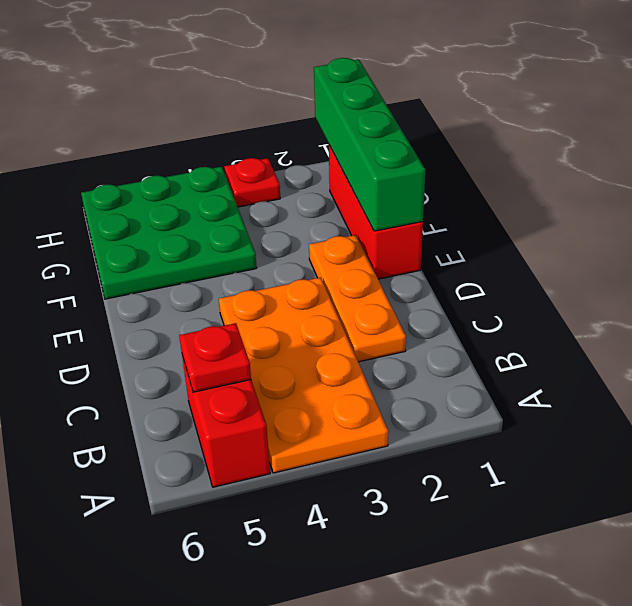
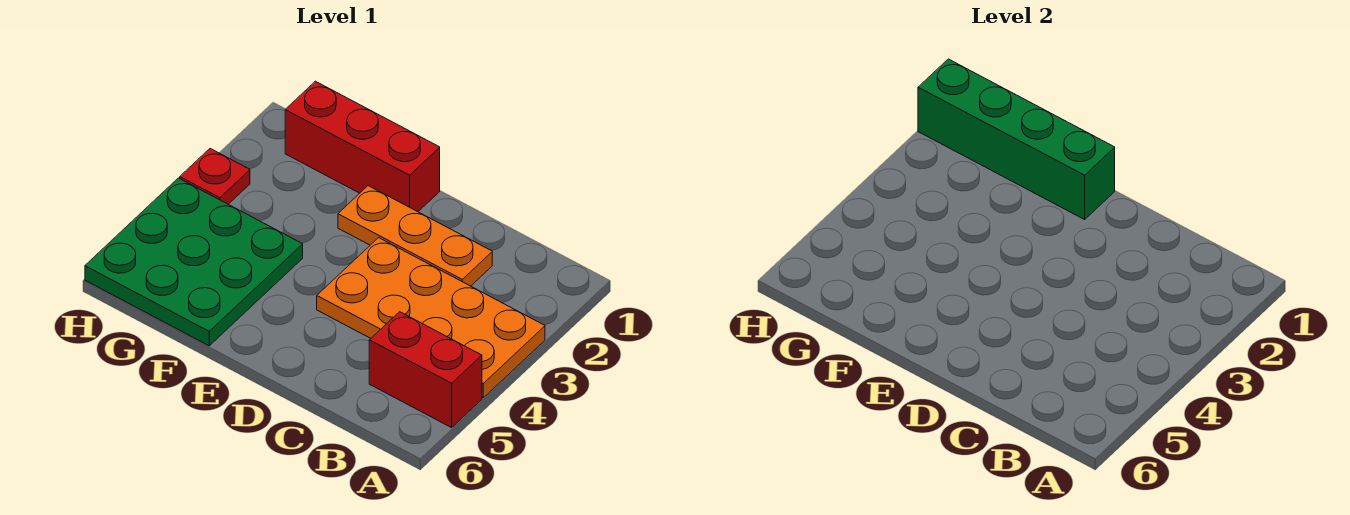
red plate B5 level 2 -> none

